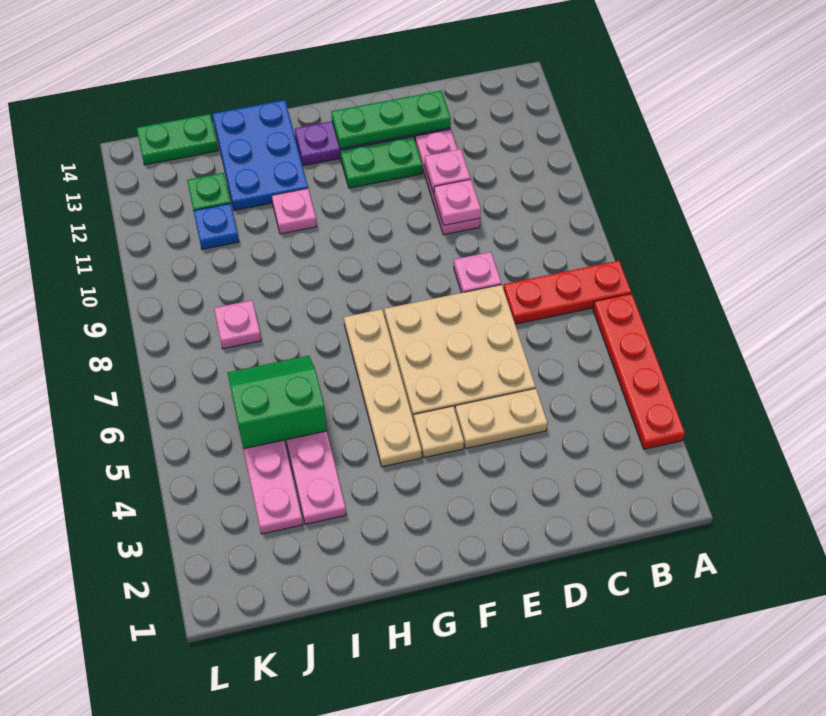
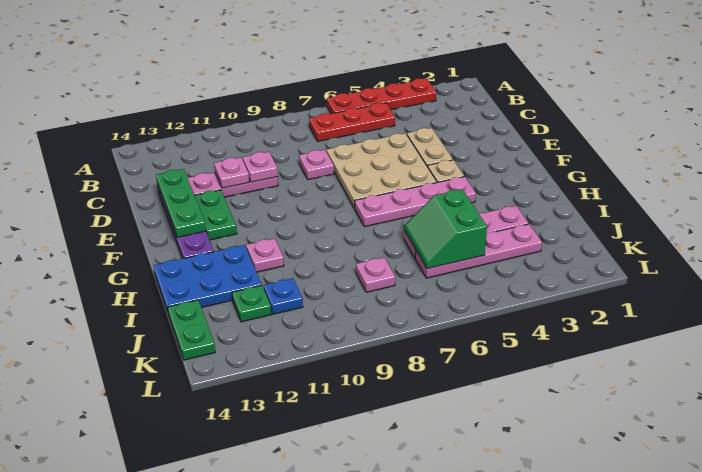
red plate A7:C7 level 1 -> red plate B5:B7 level 1
tan plate G4:G7 level 1 -> pink plate G4:G7 level 1

